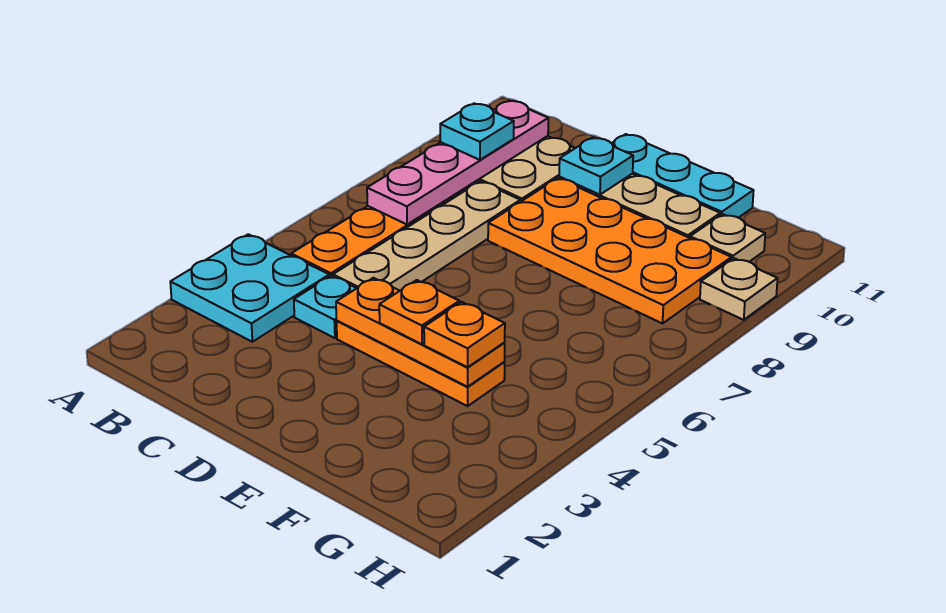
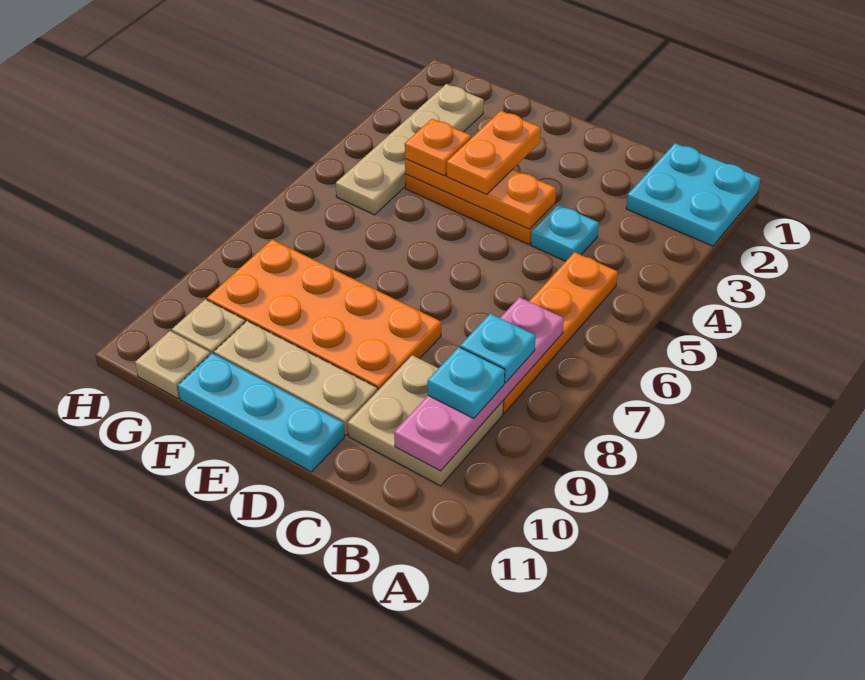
cyan plate A3:B4 level 1 -> cyan plate A1:B2 level 1
tan plate C5:C8 level 1 -> tan plate G2:G5 level 1
cyan plate D10 level 2 -> cyan plate B8 level 3
orange plate E4 level 3 -> orange plate E3:E4 level 3
tan plate H9 level 1 -> tan plate G11 level 1

